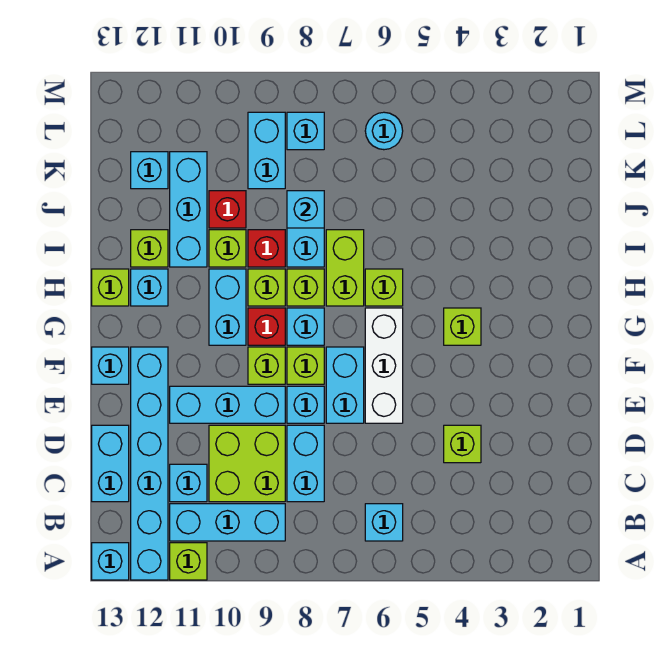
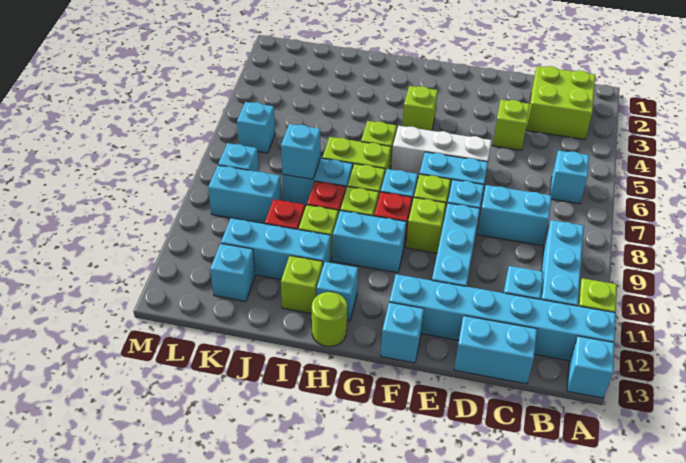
lime brick C9:D10 level 1 -> lime brick B2:C3 level 1
lime brick H13 level 1 -> lime round brick H13 level 1
cyan round brick L6 level 1 -> cyan brick L6 level 1

